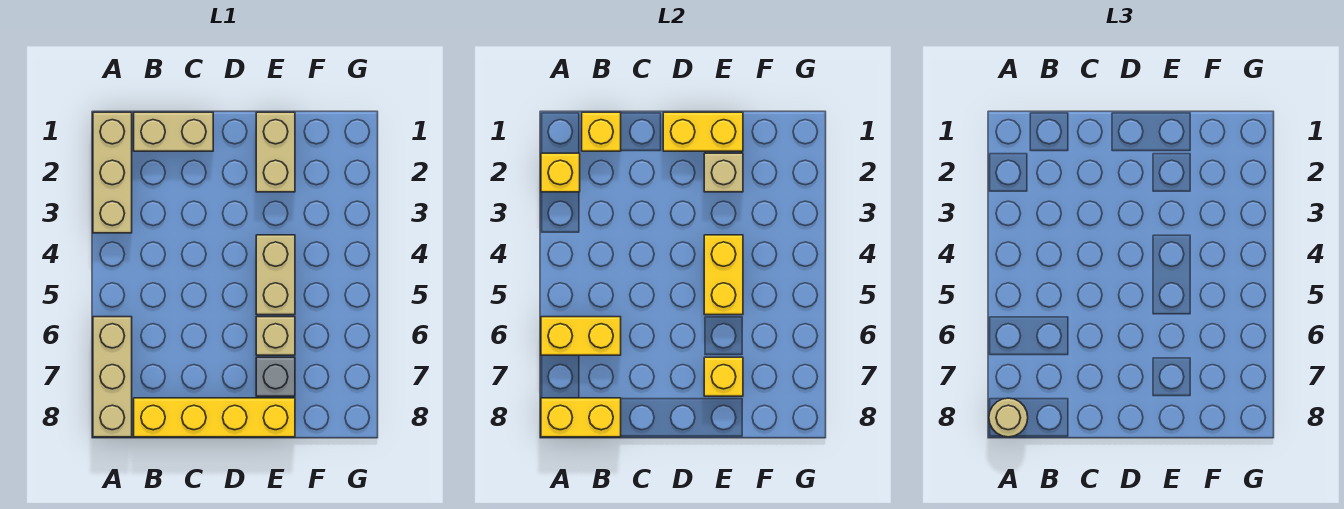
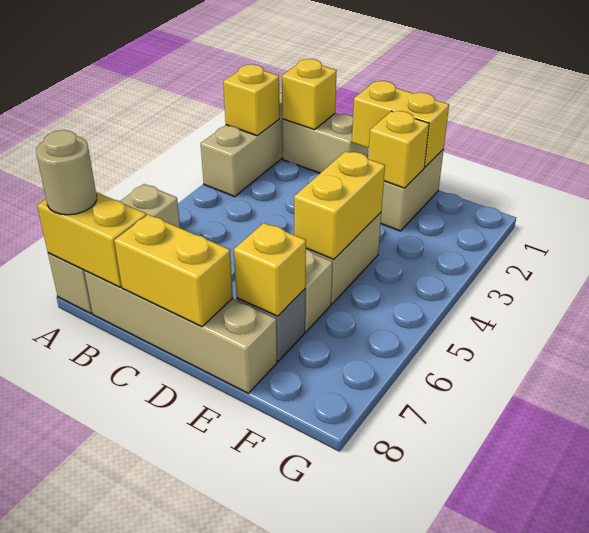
yellow brick A6:B6 level 2 -> yellow brick C8:D8 level 2
yellow brick B8:E8 level 1 -> tan brick B8:E8 level 1
tan brick E2 level 2 -> yellow brick E2 level 2

